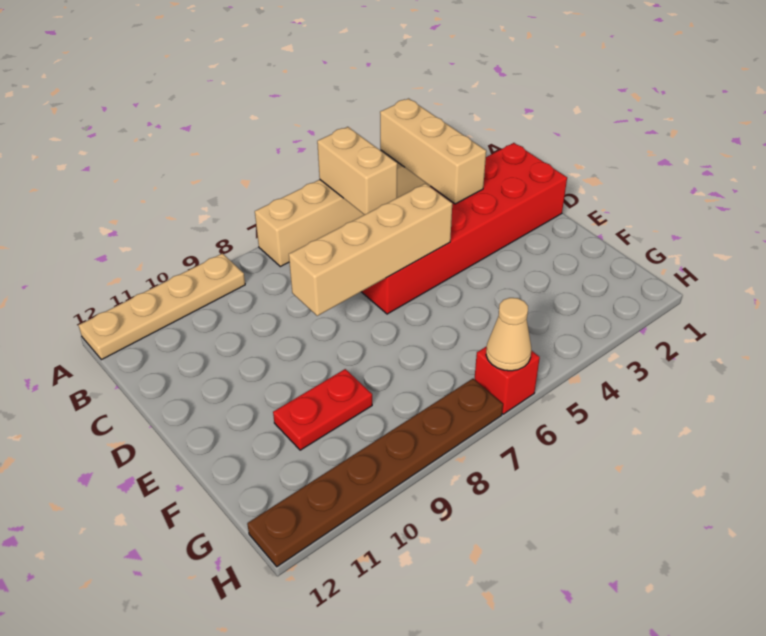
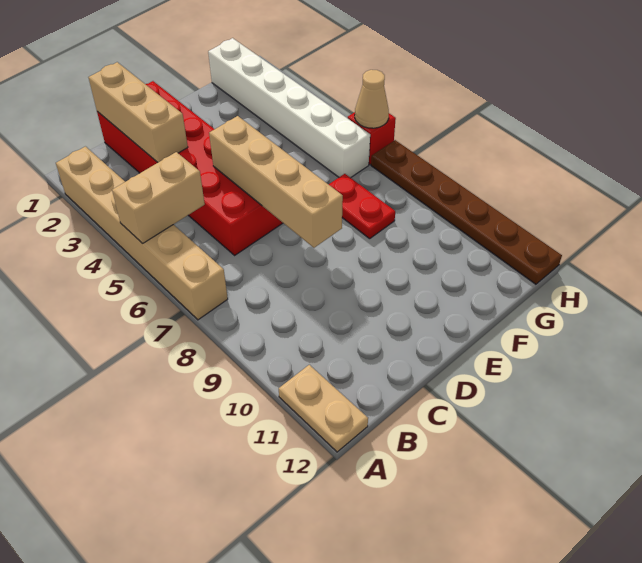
tan brick A3:C3 level 2 -> tan brick C1:C3 level 2
tan plate A9:A12 level 1 -> tan plate A11:A12 level 1
red plate F9:F10 level 1 -> red plate F7:F8 level 1
none -> white brick G1:G6 level 1

